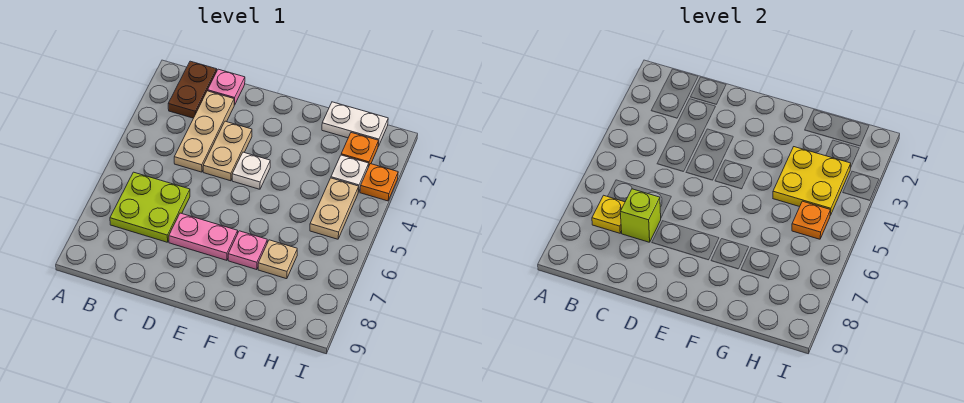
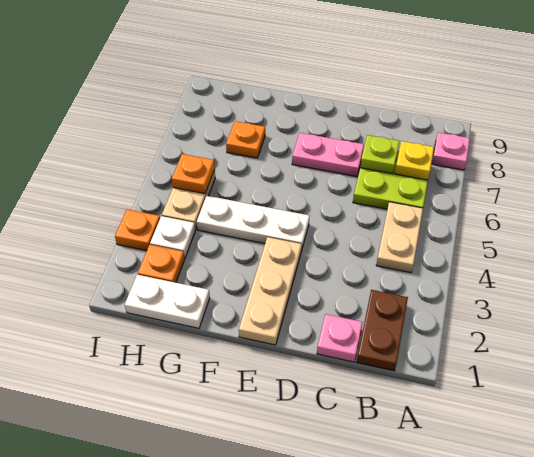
tan plate C2:C4 level 1 -> tan plate E1:E3 level 1
lime brick C7 level 2 -> lime plate C7 level 2
tan plate D3:D4 level 1 -> tan plate B4:B5 level 1
white plate E4 level 1 -> white plate E4:G4 level 1
pink plate F7 level 1 -> pink plate A8 level 1
yellow plate G3:H4 level 2 -> none
tan plate G7 level 1 -> orange plate G7 level 1

